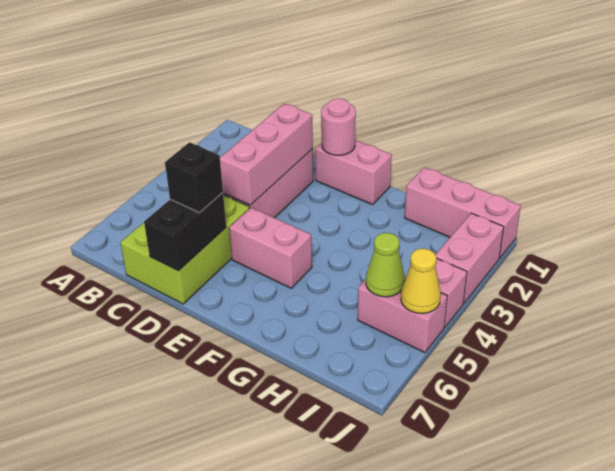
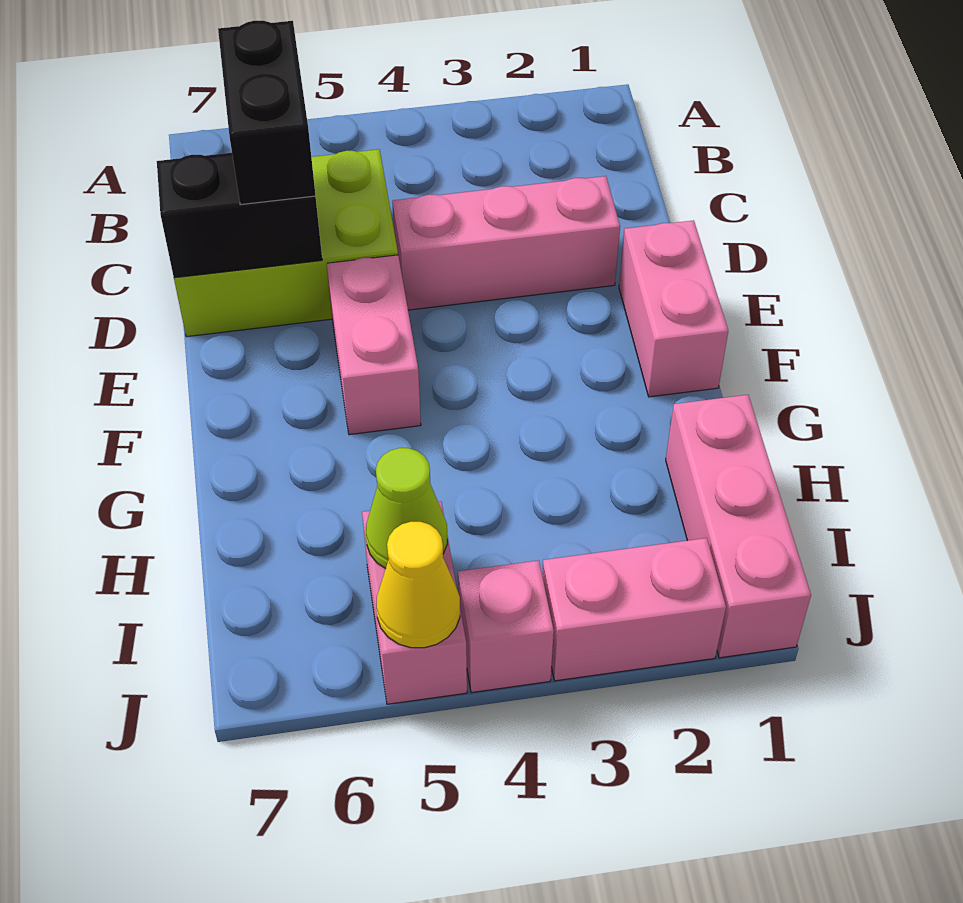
pink brick D2:D4 level 2 -> none
black brick D6 level 3 -> black brick C6:D6 level 3
pink round brick E1 level 2 -> none

